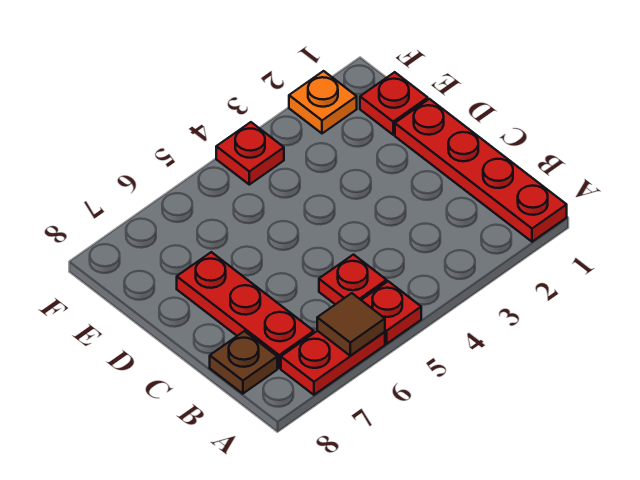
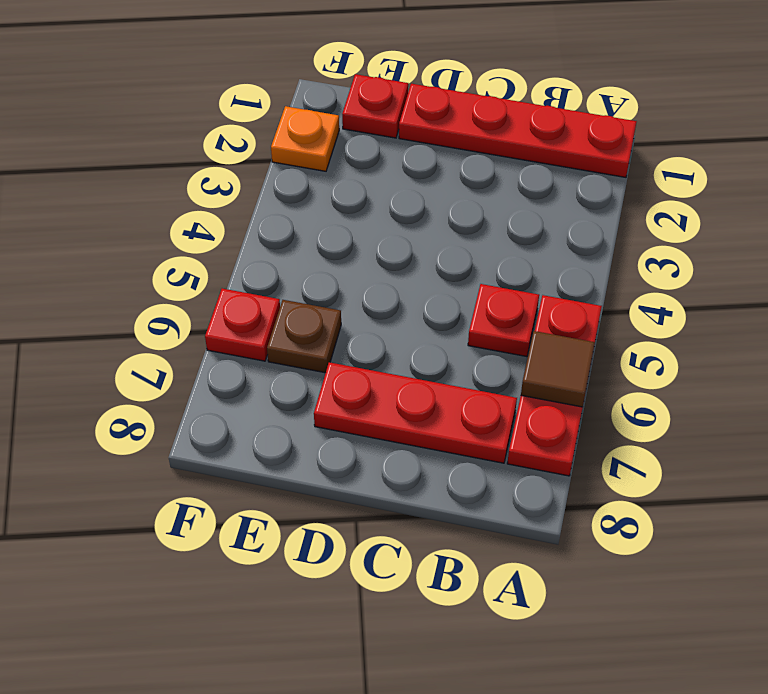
brown plate B8 level 1 -> brown plate E6 level 1
red plate F4 level 1 -> red plate F6 level 1

